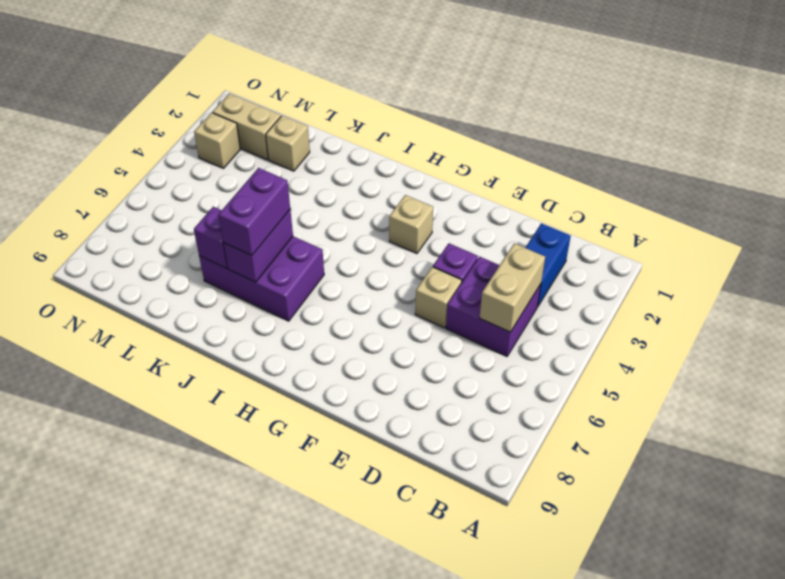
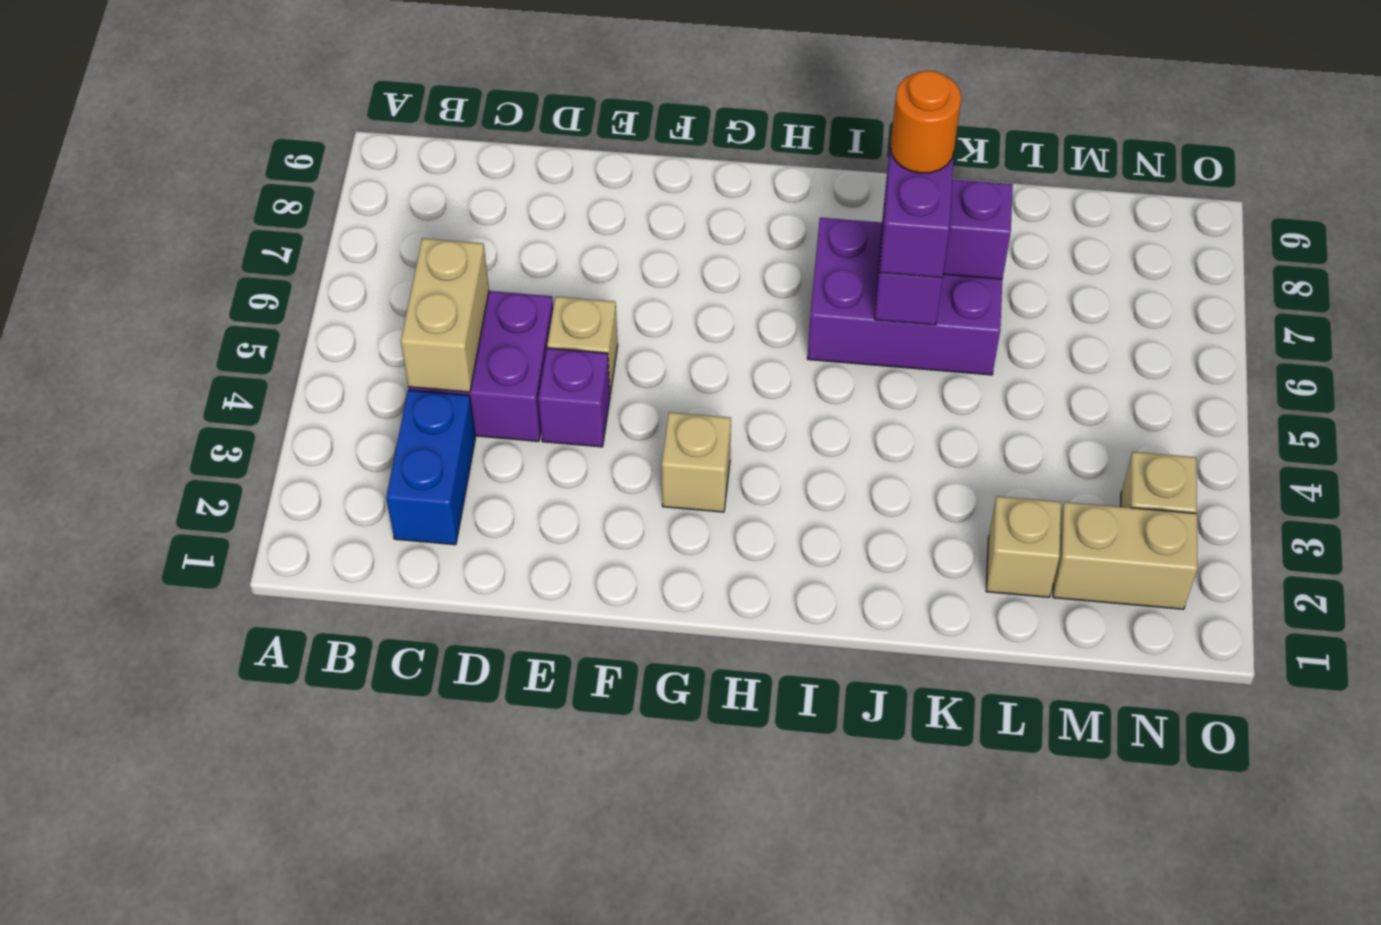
none -> orange round brick J7 level 4

